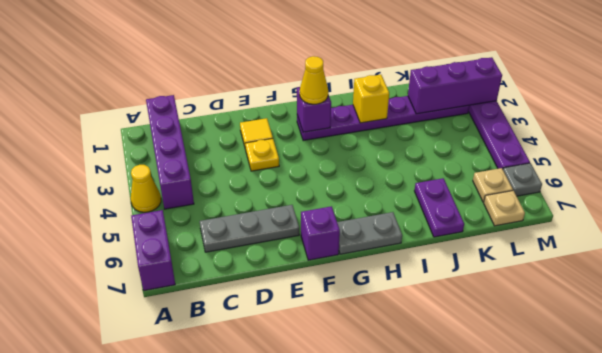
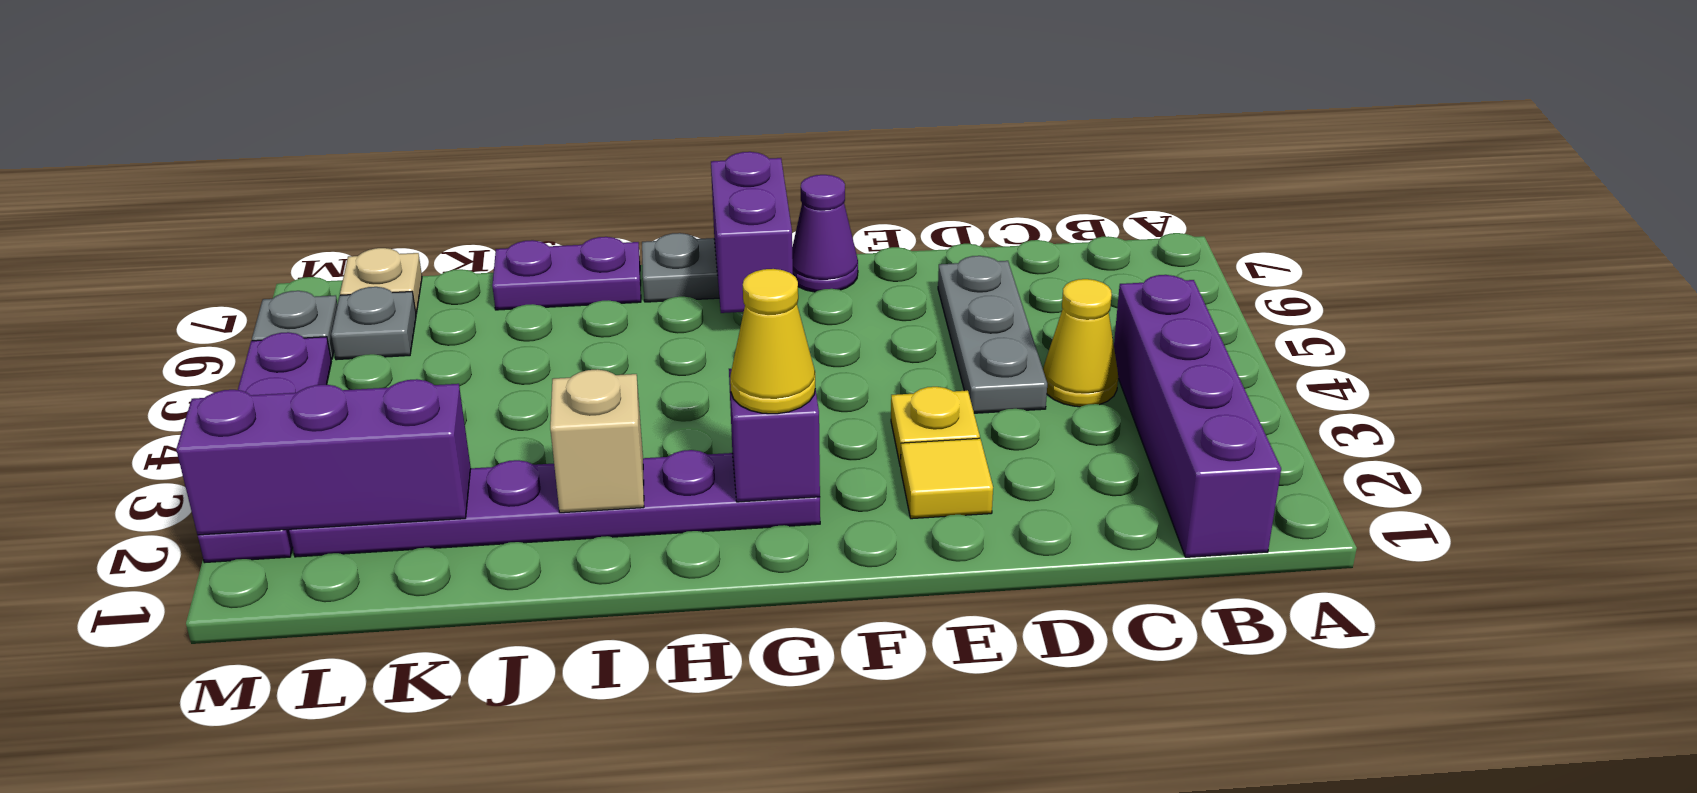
yellow cone A4 level 1 -> yellow cone C4 level 1
purple brick A6:A7 level 1 -> purple brick G6:G7 level 2
grey plate C6:E6 level 1 -> grey plate D4:D6 level 1
purple brick F7 level 1 -> purple cone F7 level 1
yellow brick I2 level 2 -> tan brick I2 level 2
purple plate J6:J7 level 1 -> purple plate I7:J7 level 1
tan plate L6 level 1 -> grey plate L6 level 1

